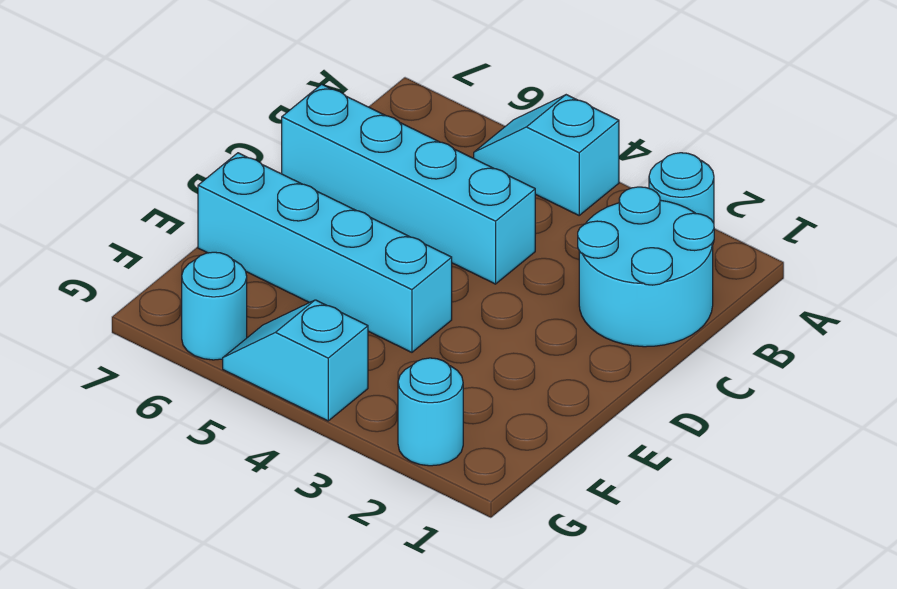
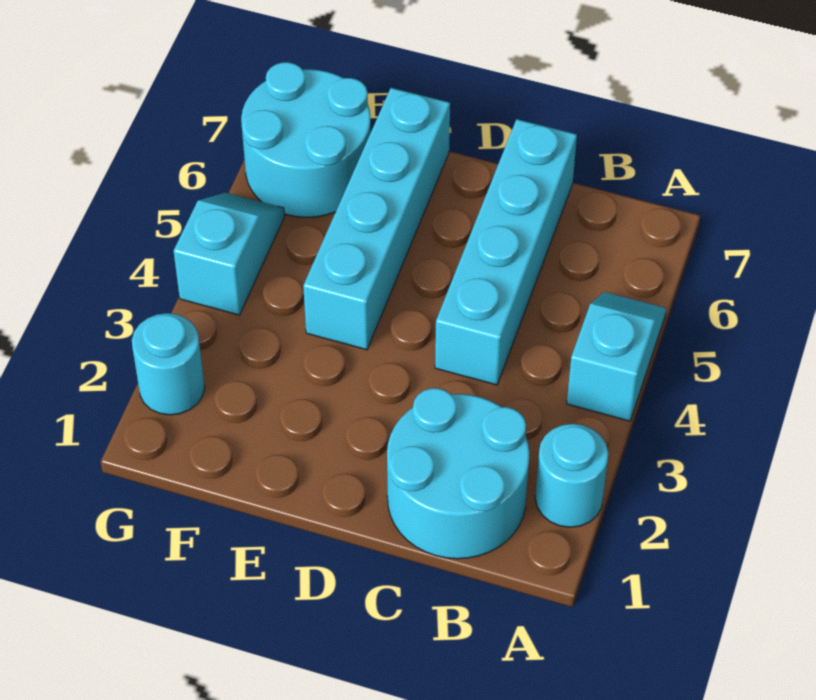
cyan round brick G6 level 1 -> cyan round brick F6:G7 level 1

